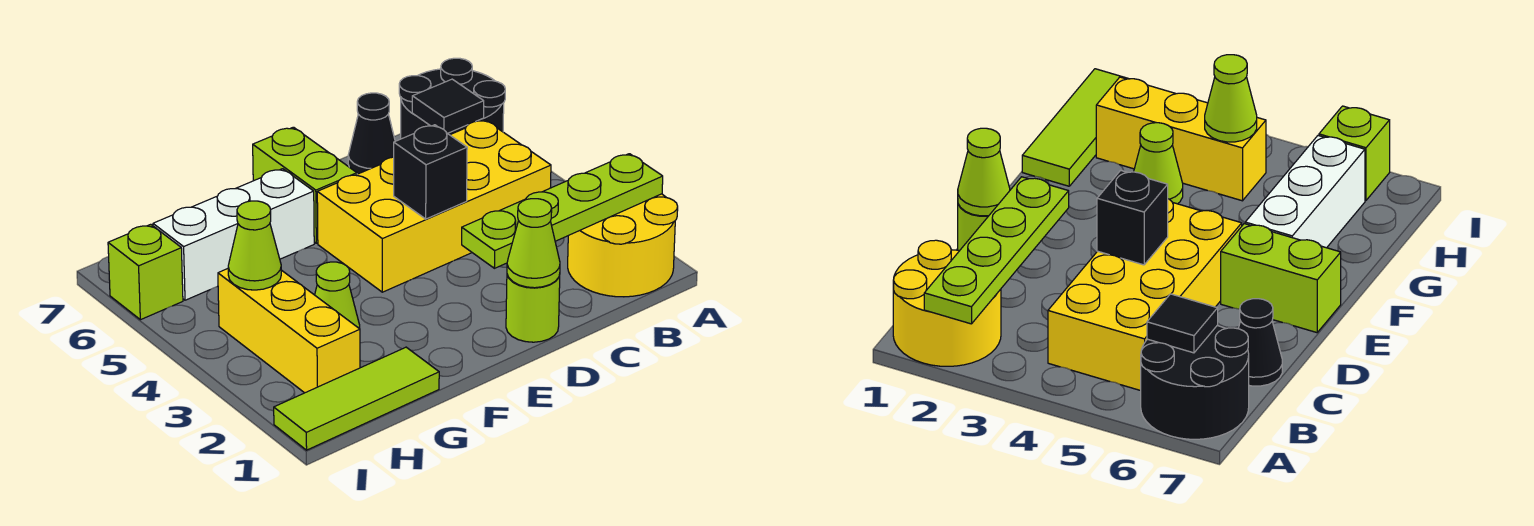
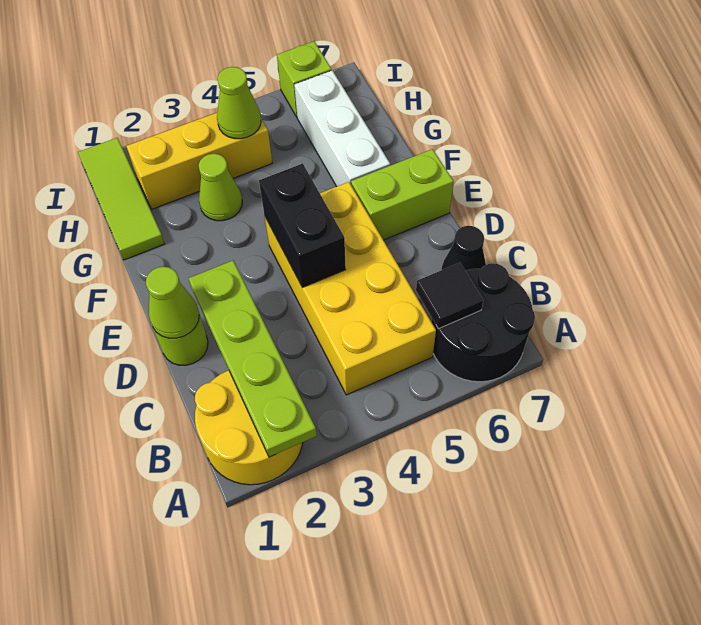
black brick D4 level 2 -> black brick D4:E4 level 2

